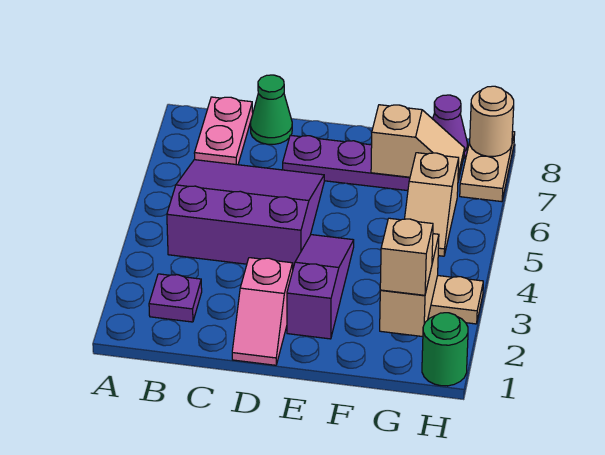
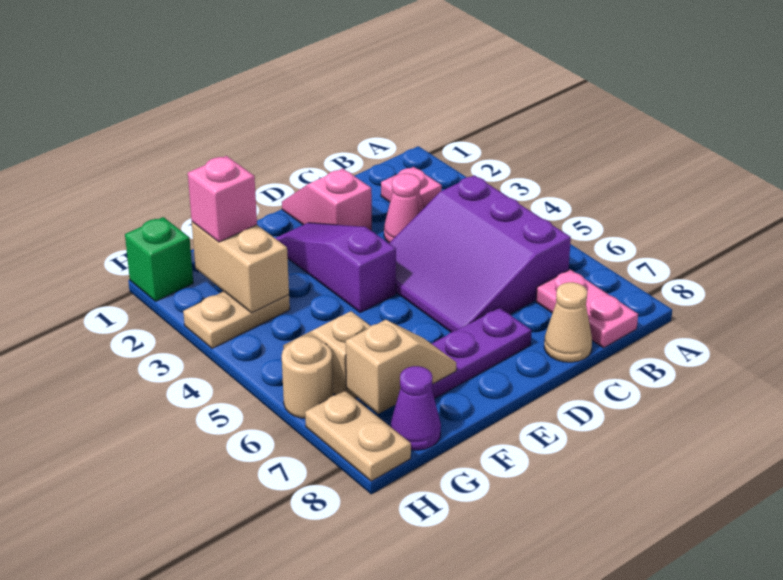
purple plate B2 level 1 -> pink plate B2 level 1
purple slope B4:D6 level 1 top 4 -> purple slope B4:D6 level 1 top B
none -> pink cone C3 level 1
green cone C8 level 1 -> tan cone C8 level 1
purple slope E2:E4 level 1 top 2 -> purple slope E2:E4 level 1 top 4
tan slope F7:G7 level 2 top F -> tan slope F7:G7 level 2 top G
tan brick G2 level 3 -> pink brick G2 level 3
green round brick H1 level 1 -> green brick H1 level 1
tan round brick H8 level 2 -> tan round brick H6 level 1

